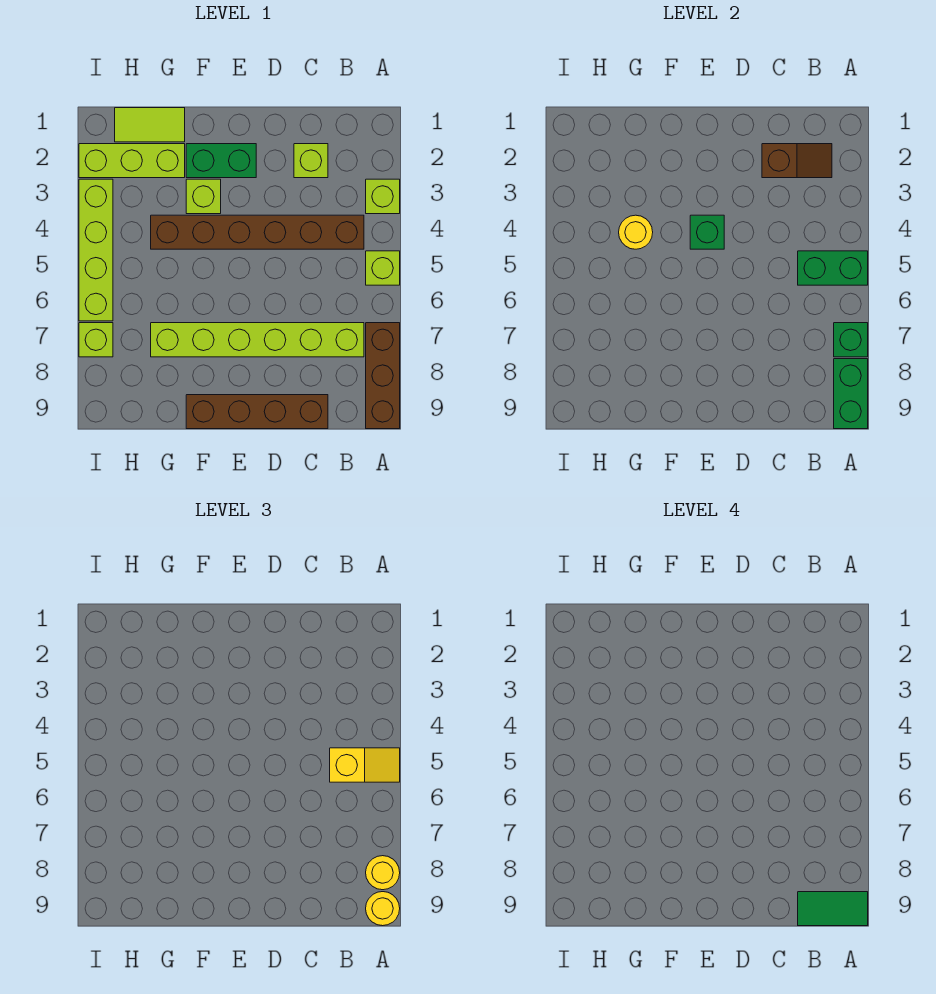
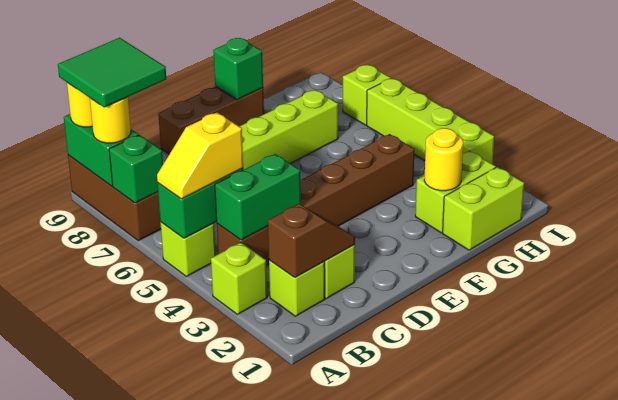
green tile A9:B9 level 4 -> green tile A8:B9 level 4
brown slope B2:C2 level 2 top C -> brown slope B2:C2 level 2 top B
brown brick C9:F9 level 1 -> brown brick D9:F9 level 1
green brick E2:F2 level 1 -> green brick B4:C4 level 2
green brick E4 level 2 -> green brick F9 level 2
lime brick F3 level 1 -> lime brick B2 level 1
lime tile G1:H1 level 1 -> lime brick G1:H1 level 1
lime brick G2:I2 level 1 -> lime brick G2:H2 level 1
yellow round brick G4 level 2 -> yellow round brick G2 level 2

